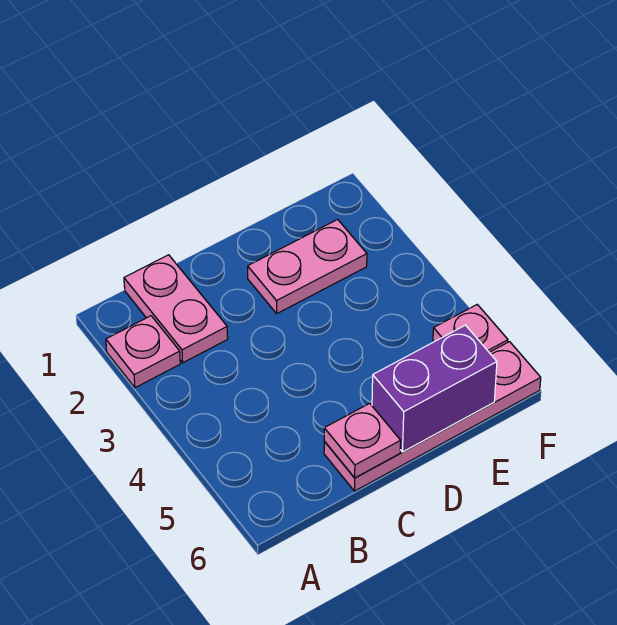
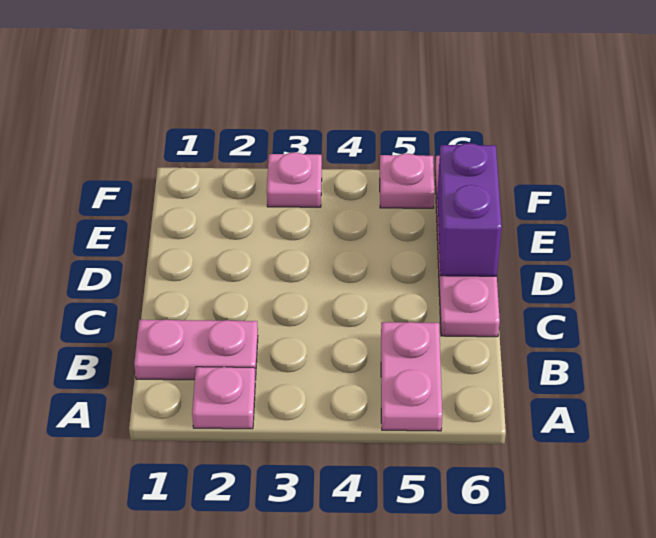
pink plate C6 level 2 -> pink plate F3 level 1
pink plate D2:E2 level 1 -> pink plate A5:B5 level 1

